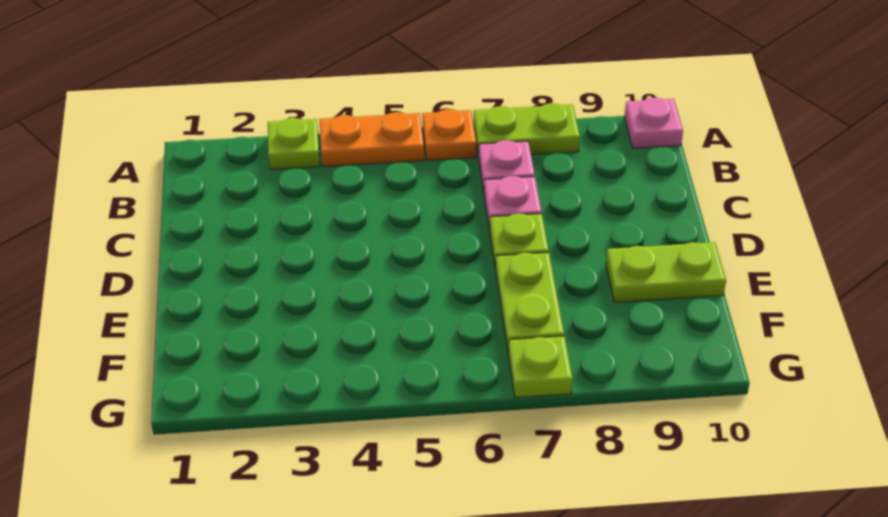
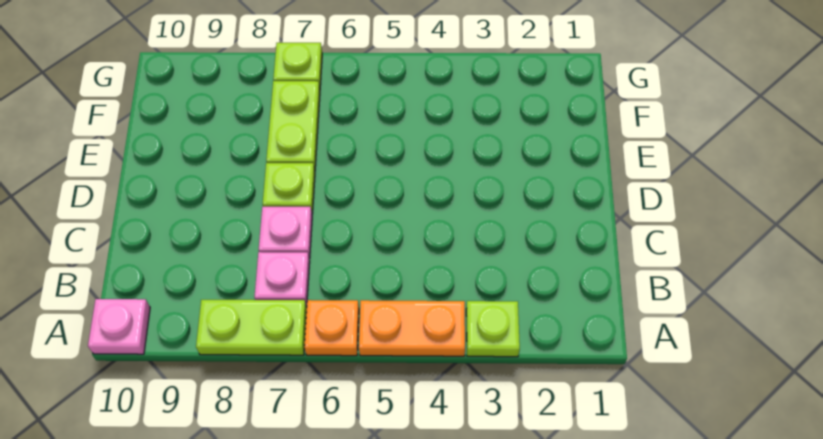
lime plate E9:E10 level 1 -> none

